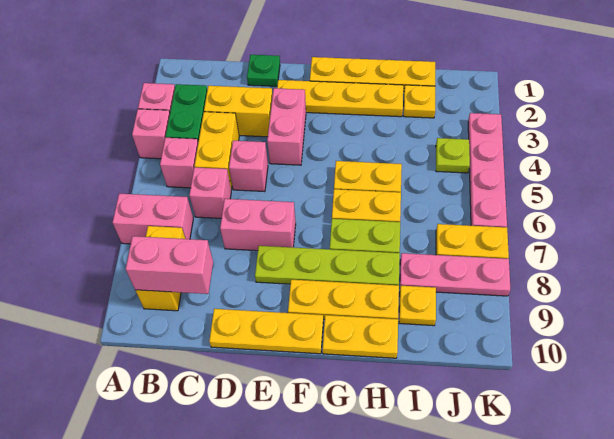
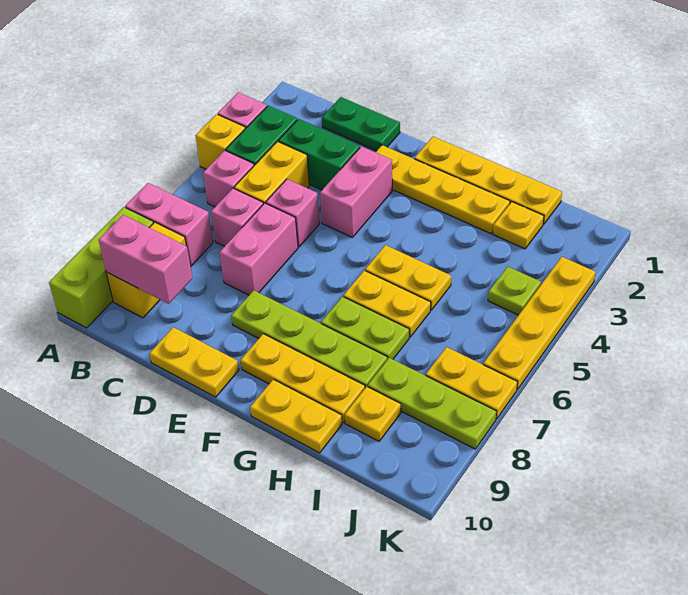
pink brick A4 level 1 -> yellow brick A4 level 1
none -> lime brick A8:A10 level 1
yellow brick C3:D3 level 1 -> green brick C3:D3 level 1
green plate D1 level 1 -> green plate C1:D1 level 1
pink brick D7:E7 level 1 -> pink brick D6:D7 level 1
yellow plate D10:F10 level 1 -> yellow plate D10:E10 level 1
pink plate I8:K8 level 1 -> lime plate I8:K8 level 1
pink plate K3:K6 level 1 -> yellow plate K3:K6 level 1

